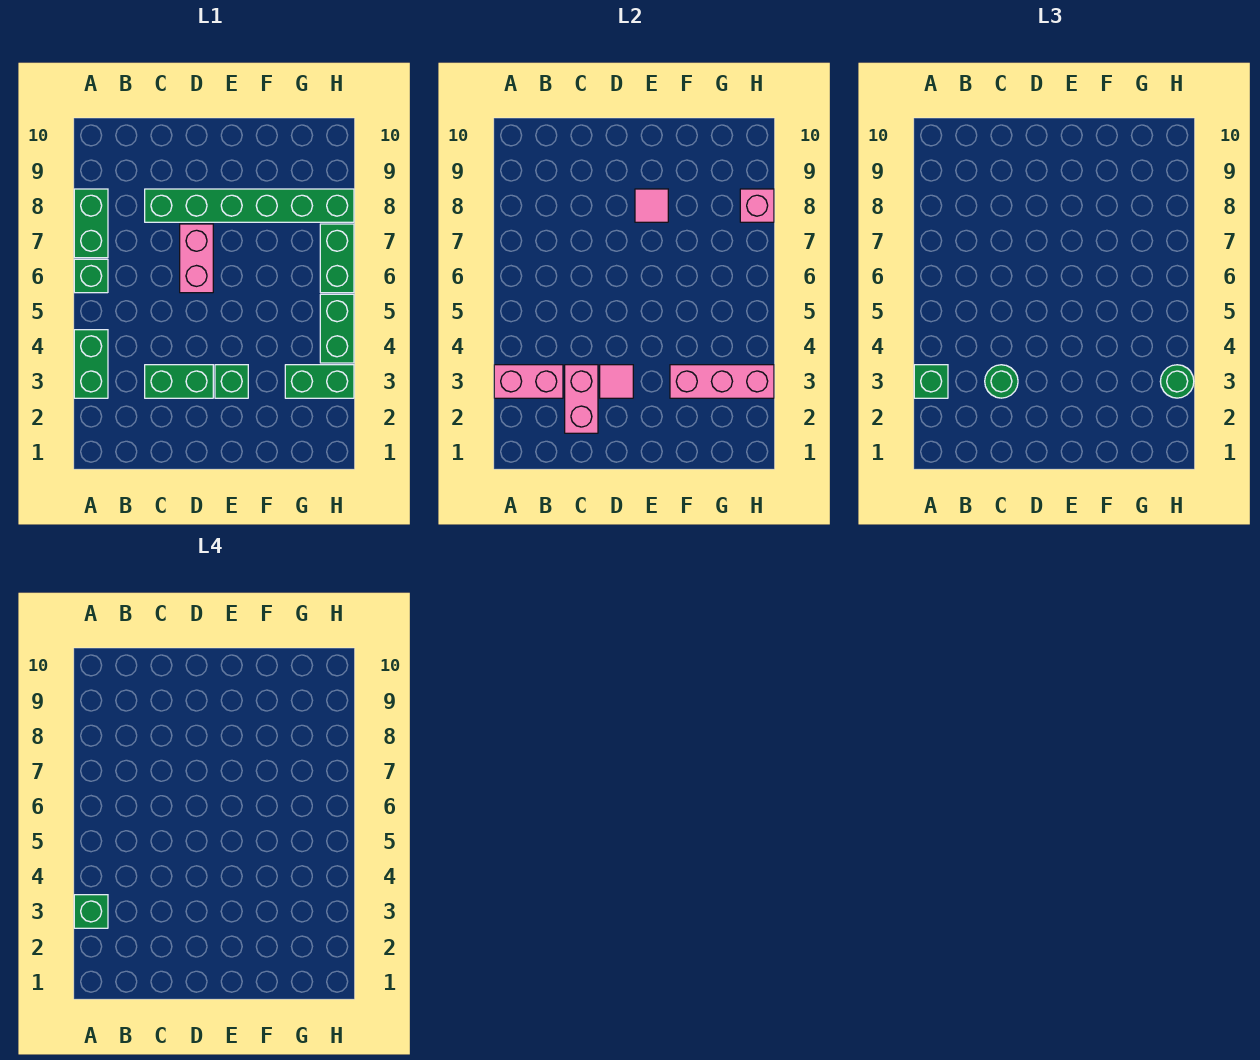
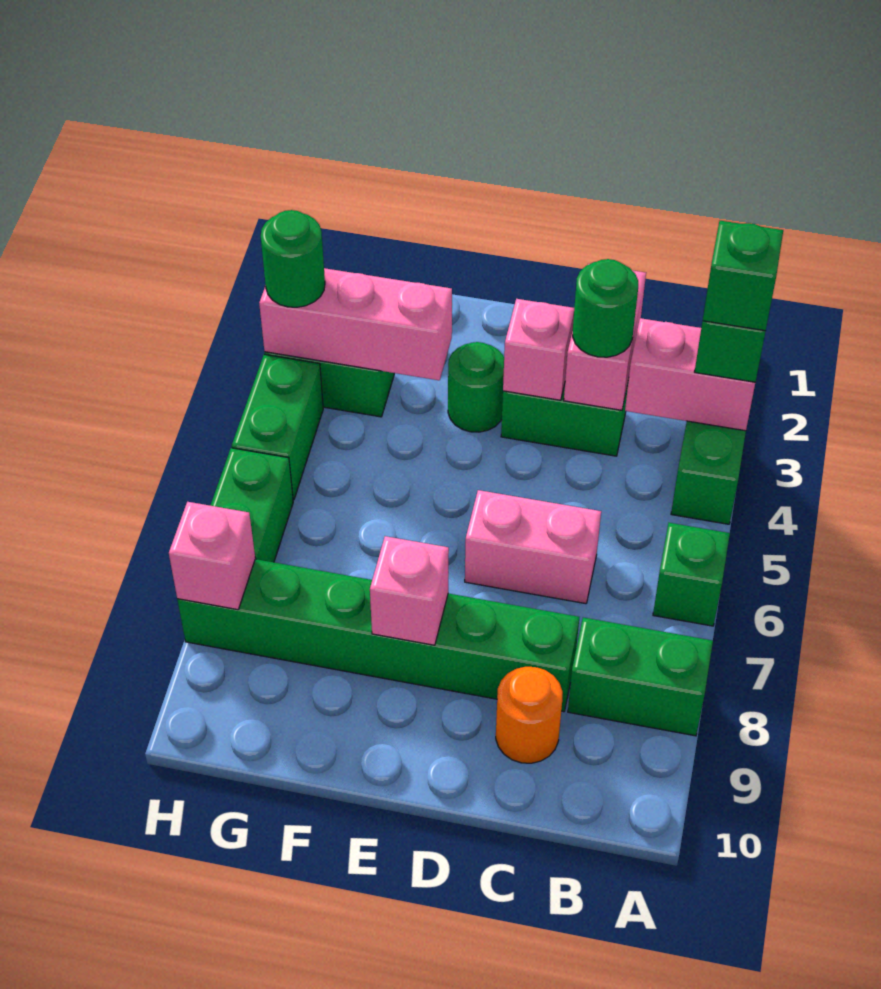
green brick A7:A8 level 1 -> green brick A8:B8 level 1
none -> orange round brick C9 level 1
pink tile D3 level 2 -> pink brick D3 level 2
pink brick D6:D7 level 1 -> pink brick C6:D6 level 1
green brick E3 level 1 -> green round brick E3 level 1
pink tile E8 level 2 -> pink brick E8 level 2

